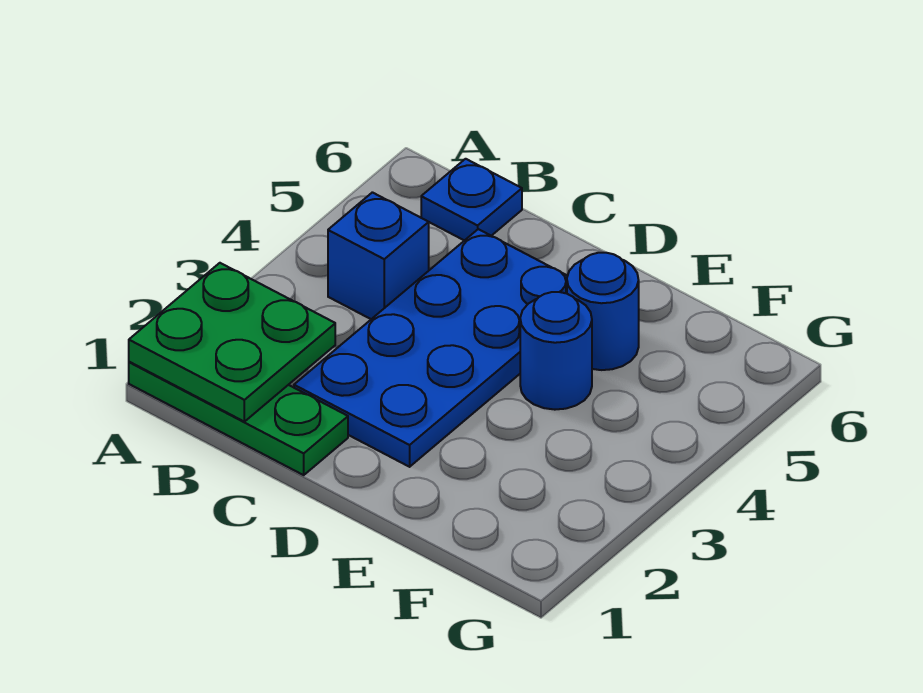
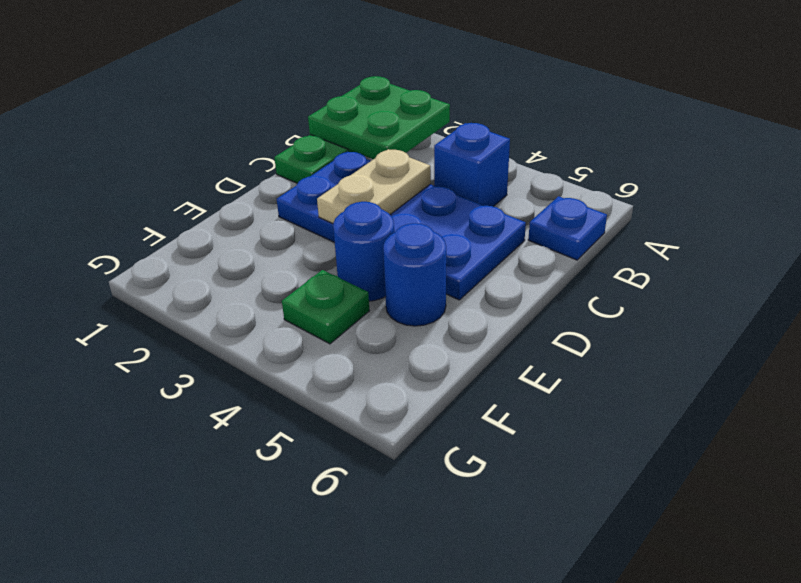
none -> tan plate C3:D3 level 2
none -> green plate F4 level 1

